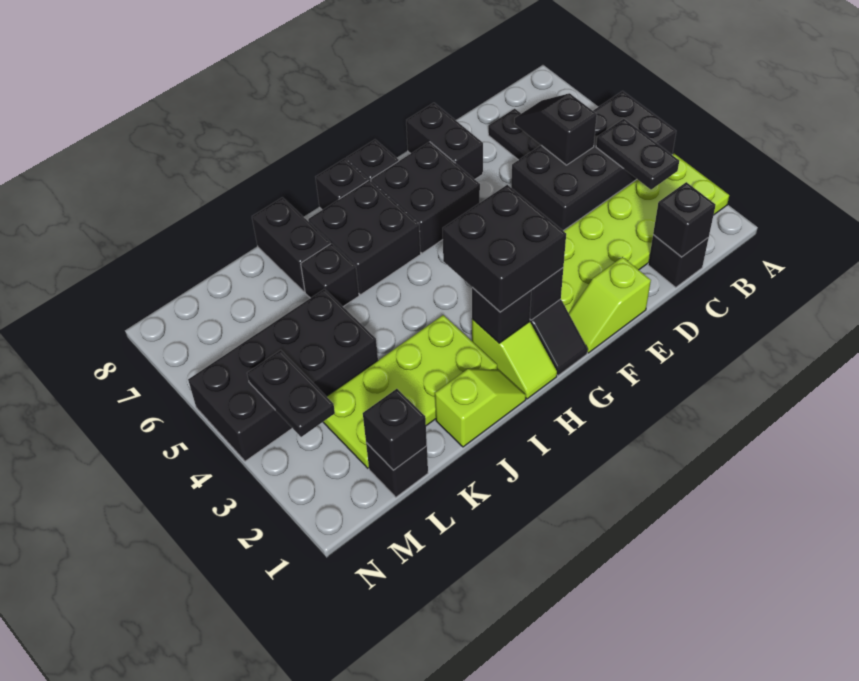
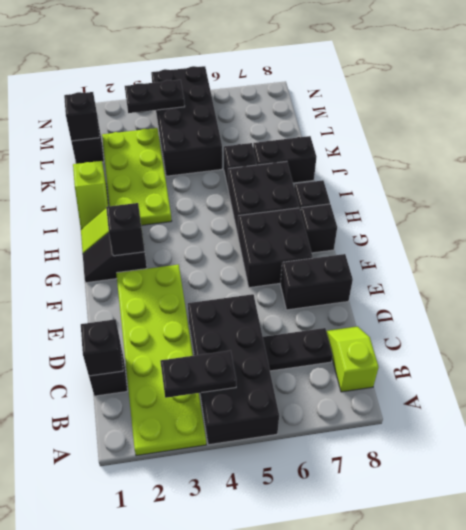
black slope C5:C6 level 2 top 5 -> none
lime slope E1:F1 level 1 top E -> lime slope B8:C8 level 1 top B
black brick G2:H3 level 3 -> none
black brick H2 level 2 -> none

